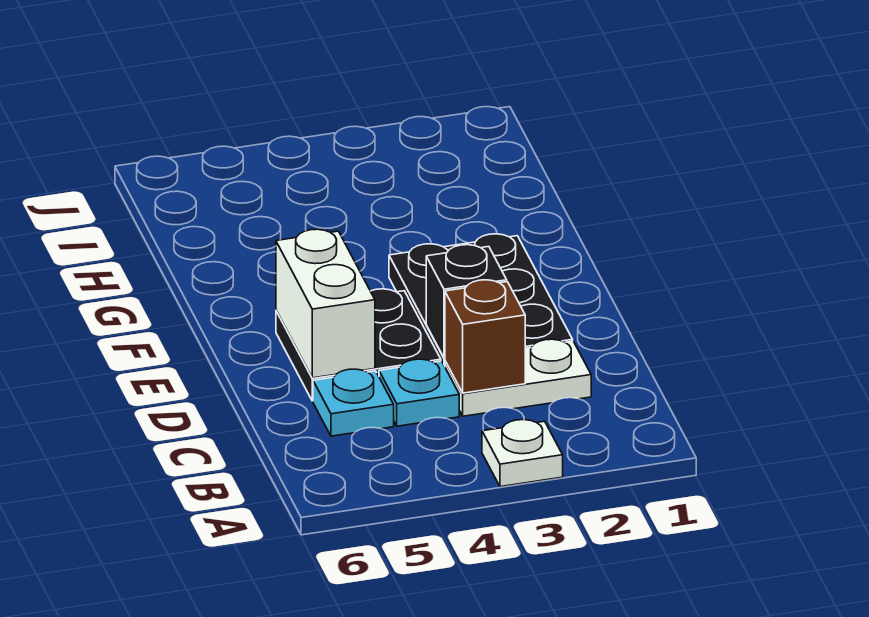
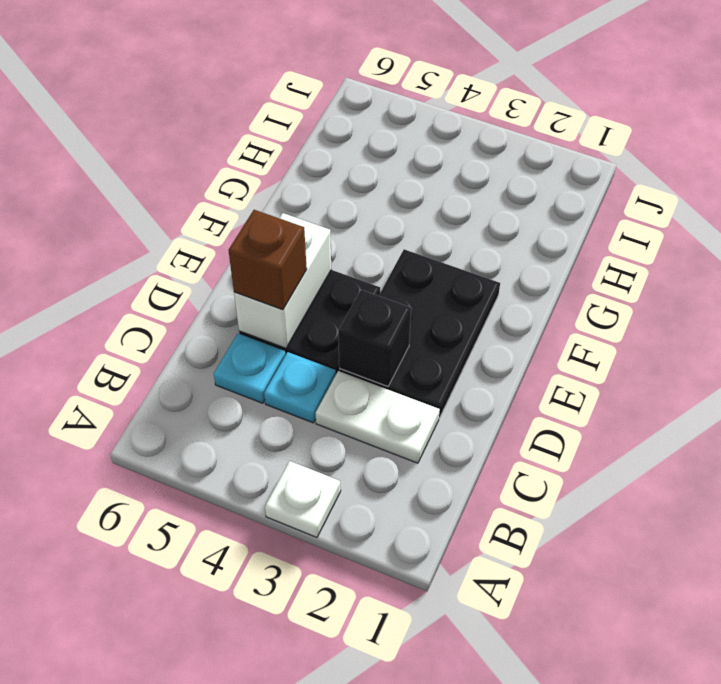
brown brick C3 level 2 -> brown brick D5 level 3

